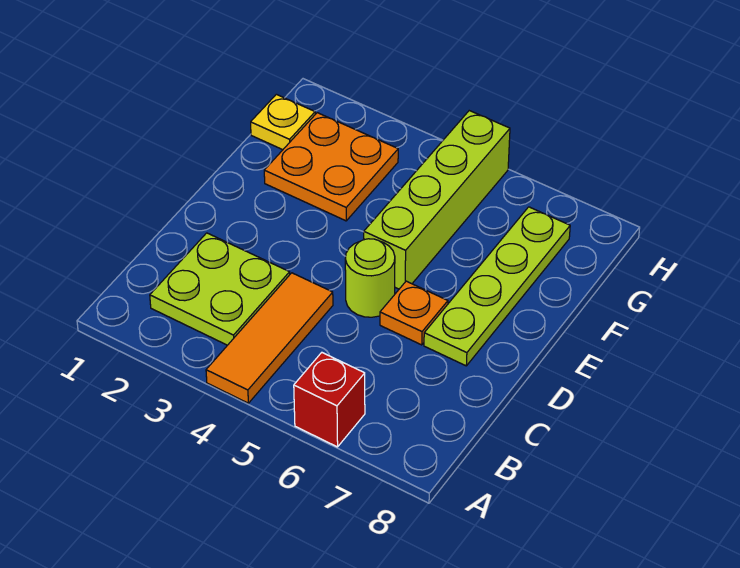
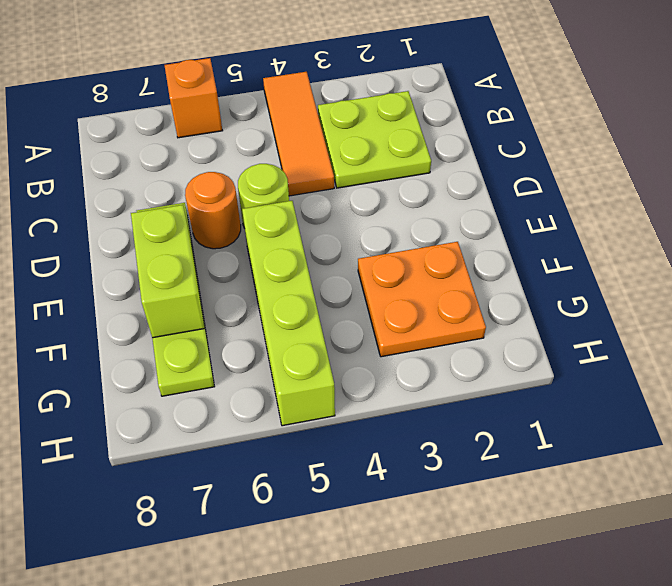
red brick A6 level 1 -> orange brick A6 level 1
orange plate D6 level 1 -> orange round brick D6 level 1
none -> lime brick E7:F7 level 2
yellow plate G1 level 1 -> none

